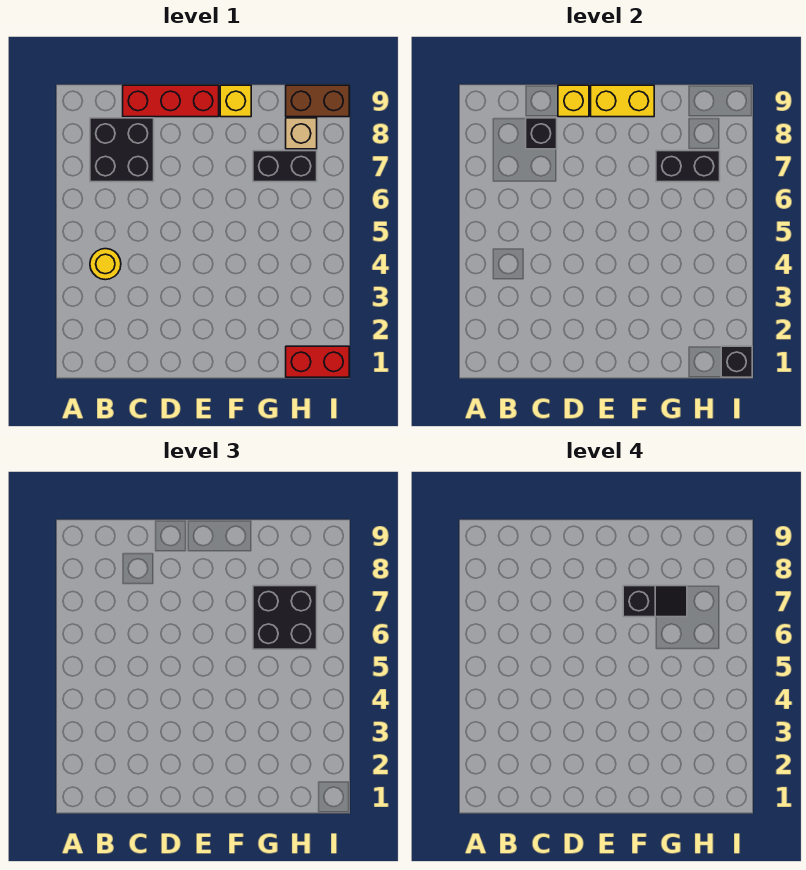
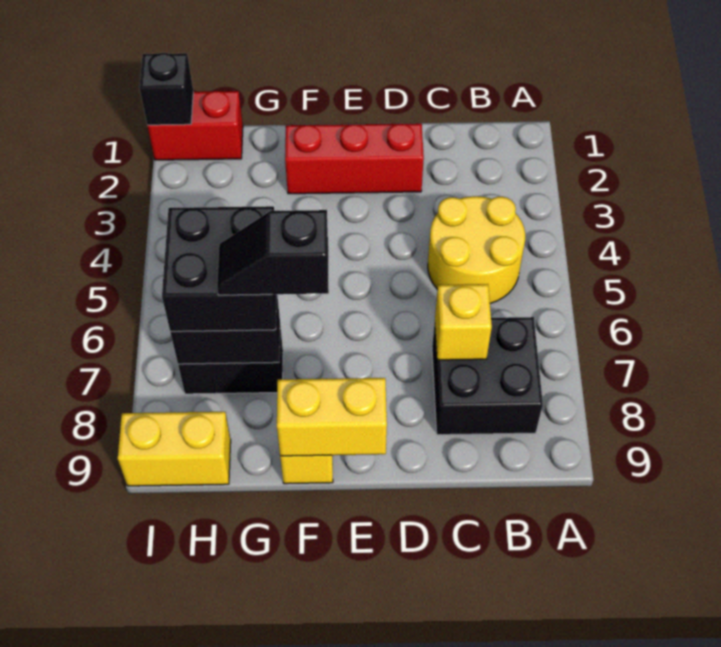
yellow round brick B4 level 1 -> yellow round brick B4:C5 level 1
black brick C8 level 2 -> none
red brick C9:E9 level 1 -> red brick D2:F2 level 1
yellow brick D9 level 2 -> yellow brick C7 level 2
tan brick H8 level 1 -> none
brown brick H9:I9 level 1 -> yellow brick H9:I9 level 1

